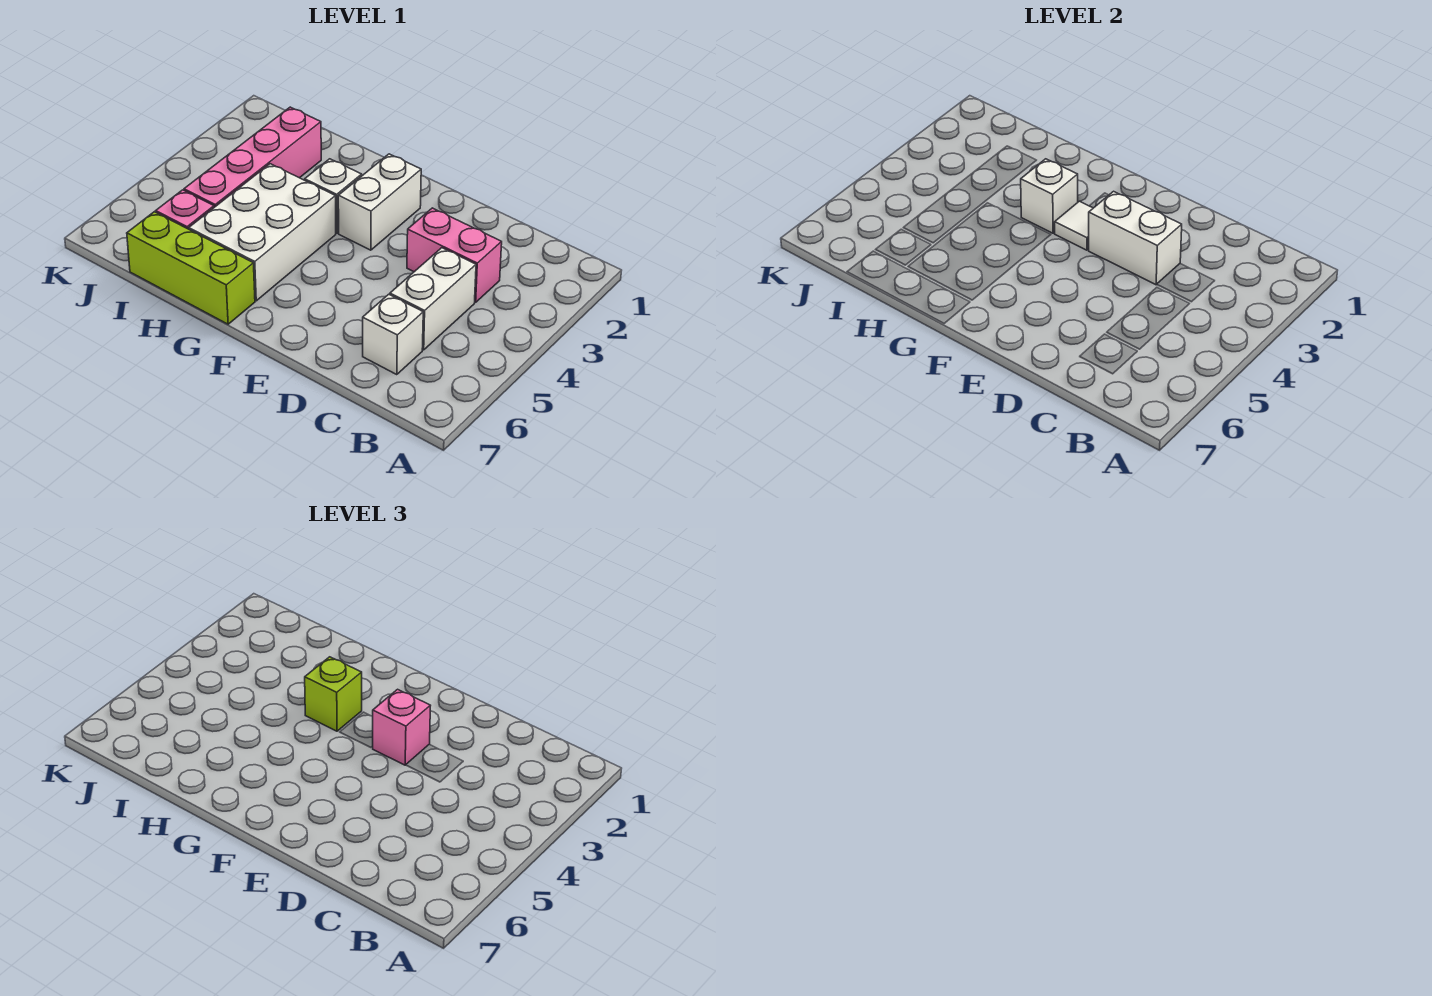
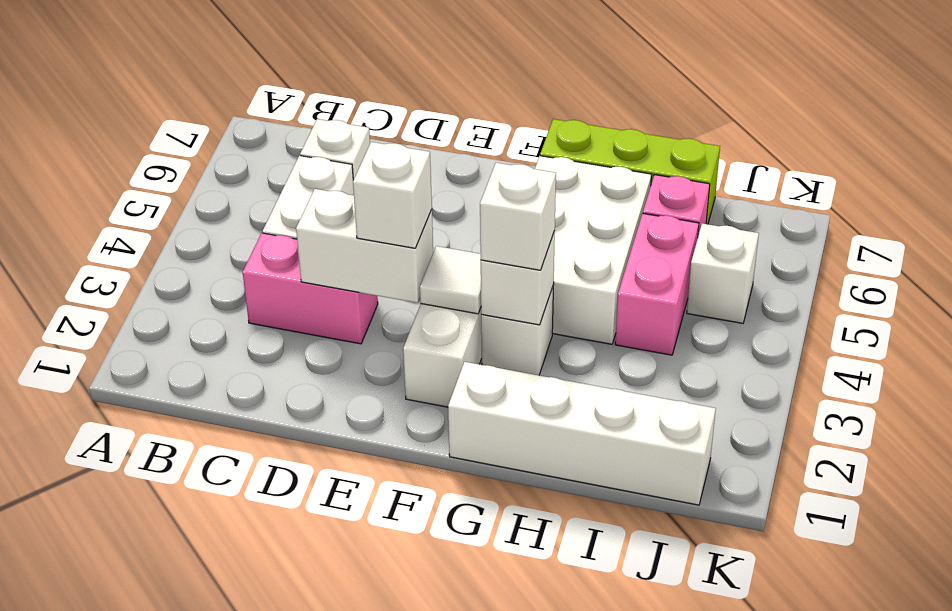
pink brick E3 level 3 -> white brick E3 level 3
none -> white brick G1:J1 level 1
lime brick G3 level 3 -> white brick G3 level 3
pink brick I2:I5 level 1 -> pink brick I4:I5 level 1
none -> white brick J5 level 1

